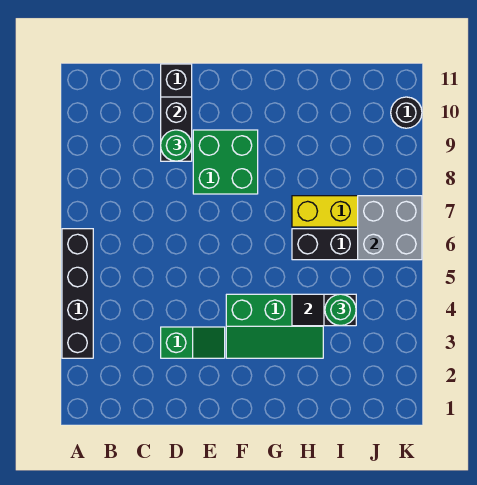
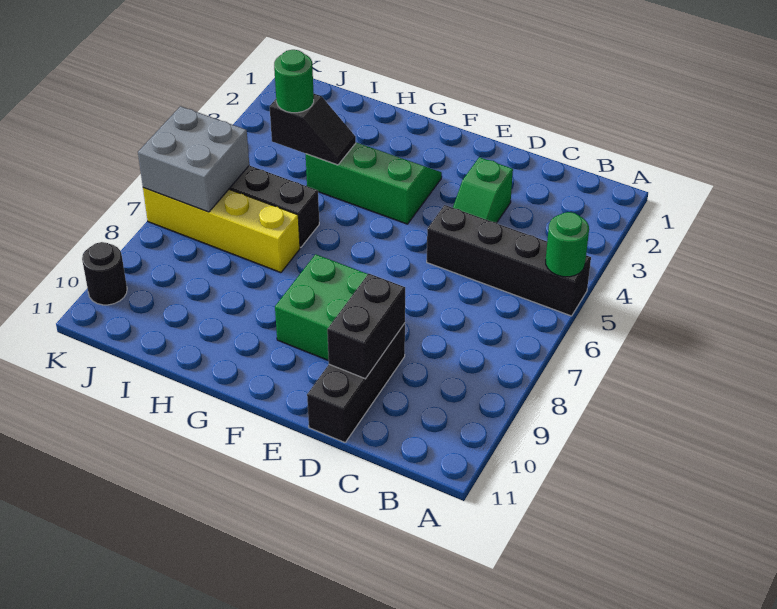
black brick A3:A6 level 1 -> black brick A5:D5 level 1
green slope D3:E3 level 1 top D -> green slope D3:D4 level 1 top 3
green round brick D9 level 3 -> green round brick A5 level 2

